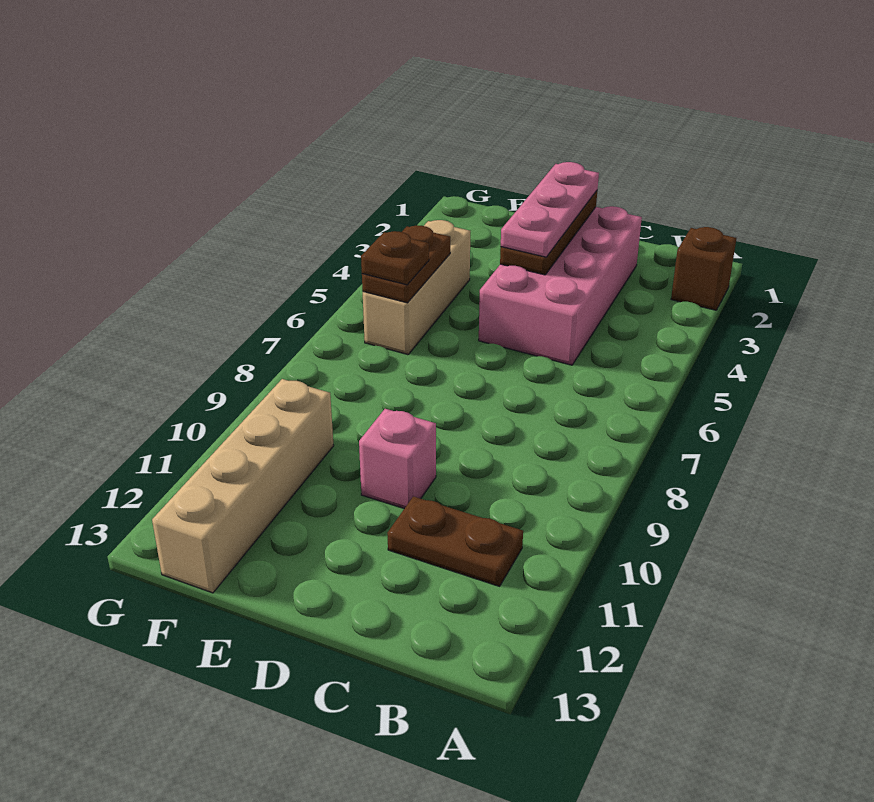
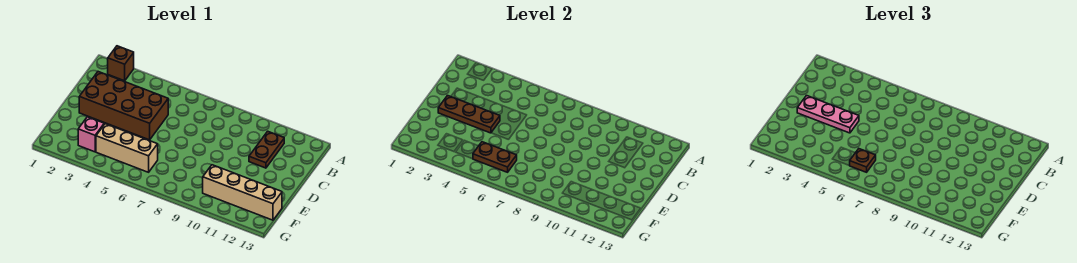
pink brick C2:D5 level 1 -> brown brick C2:D5 level 1
pink brick D10 level 1 -> pink brick F3 level 1

